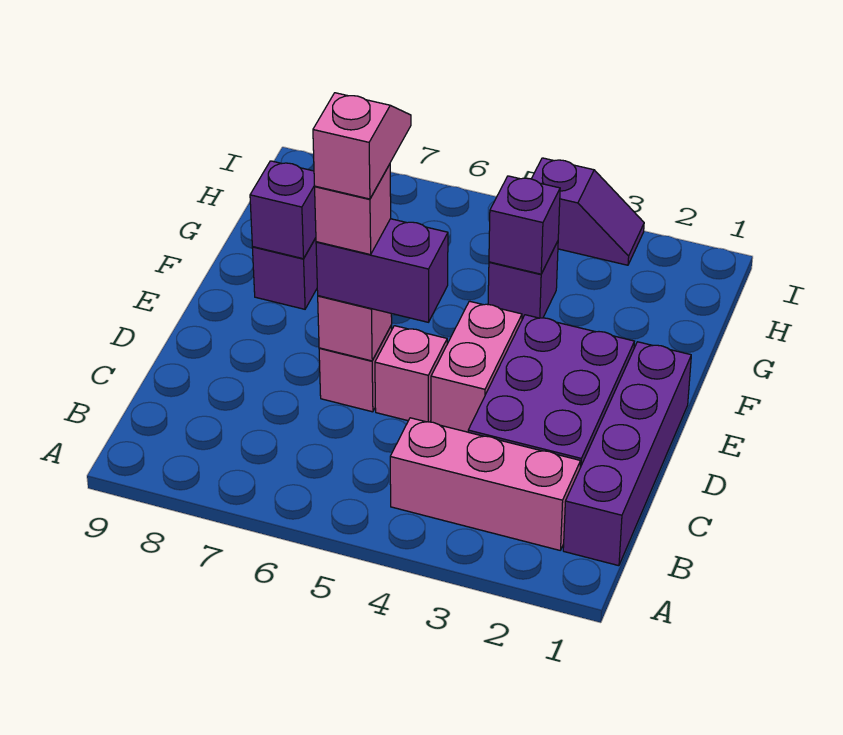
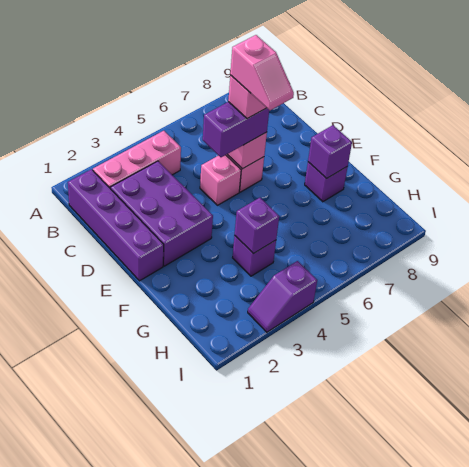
pink brick D4:E4 level 1 -> none

